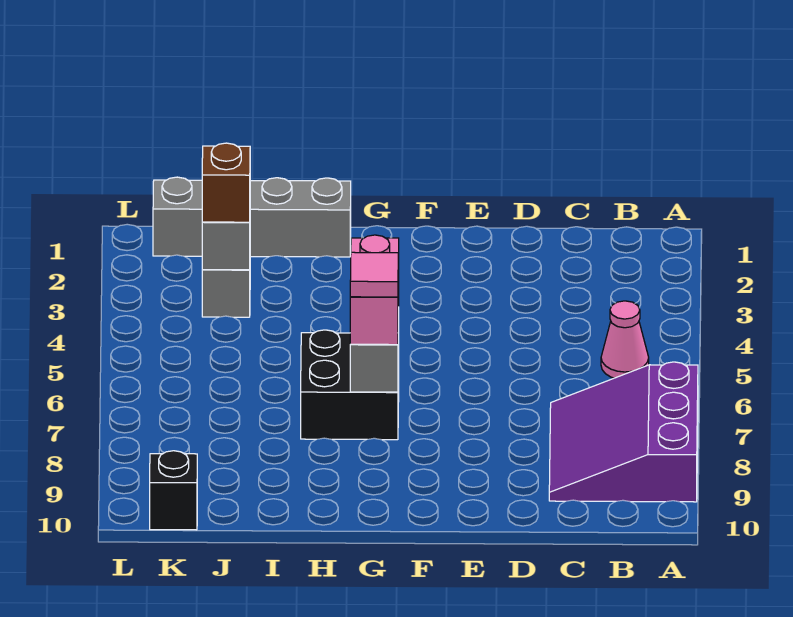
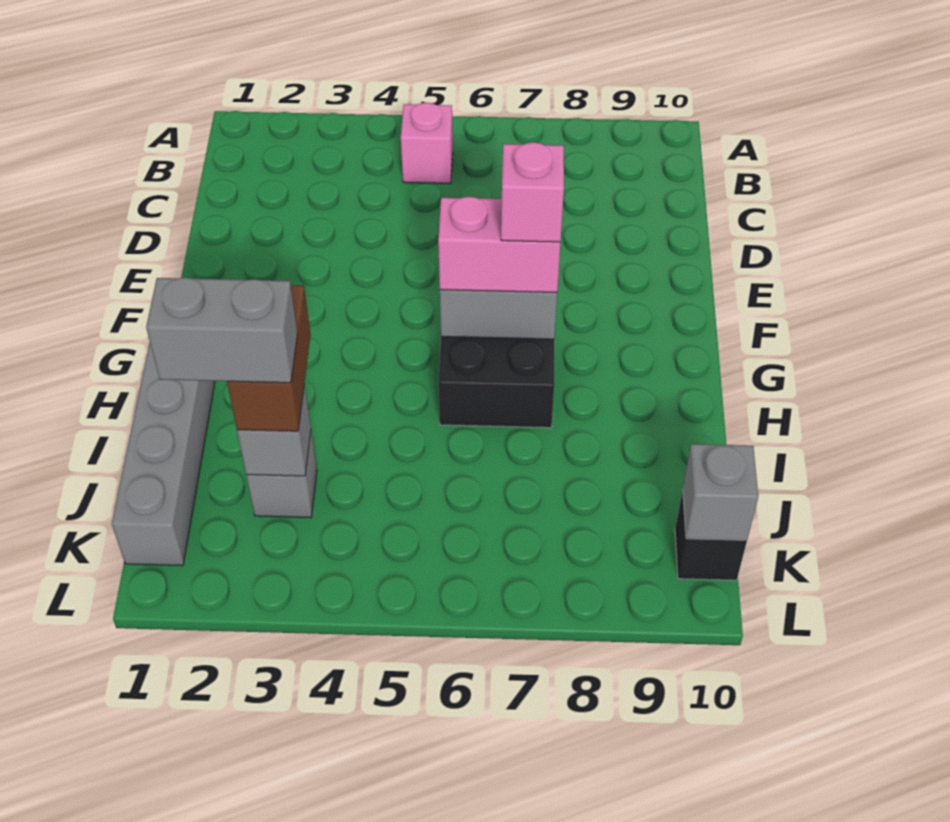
purple slope A7:C9 level 1 top A -> none
pink cone B5 level 1 -> pink brick B5 level 1
pink tile G7 level 4 -> pink brick G7 level 4
none -> grey brick J2:J3 level 4
brown brick J3 level 3 -> brown brick I3:J3 level 3
none -> grey brick K10 level 2

